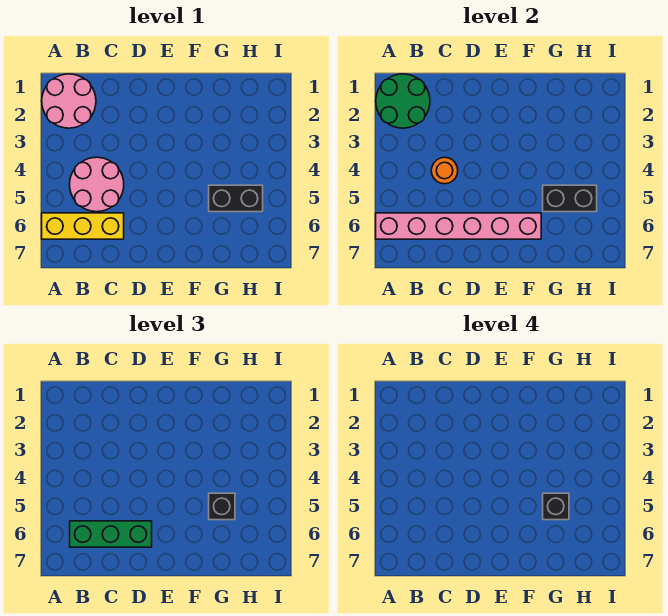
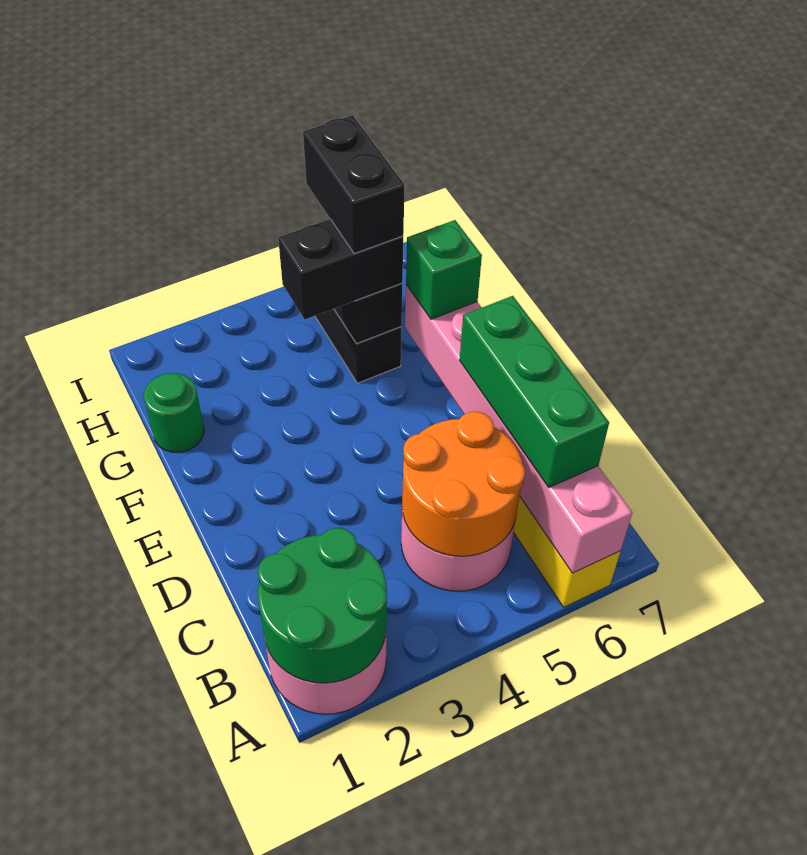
orange round brick C4 level 2 -> orange round brick B4:C5 level 2
none -> green brick F6 level 3
none -> green round brick G1 level 1
black brick G5 level 3 -> black brick G4:G5 level 3
black brick G5 level 4 -> black brick G5:H5 level 4

